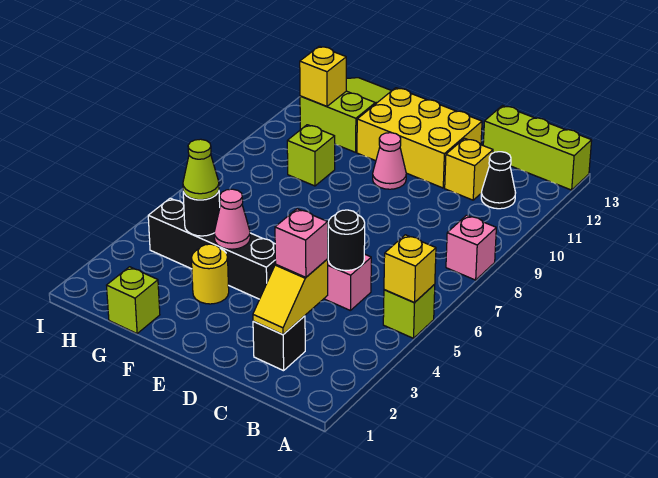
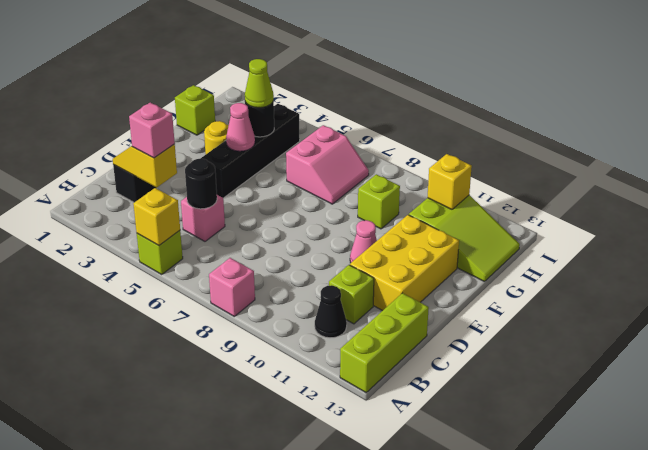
yellow brick C11 level 1 -> lime brick C11 level 1
none -> pink slope G6:H7 level 1 top 6

